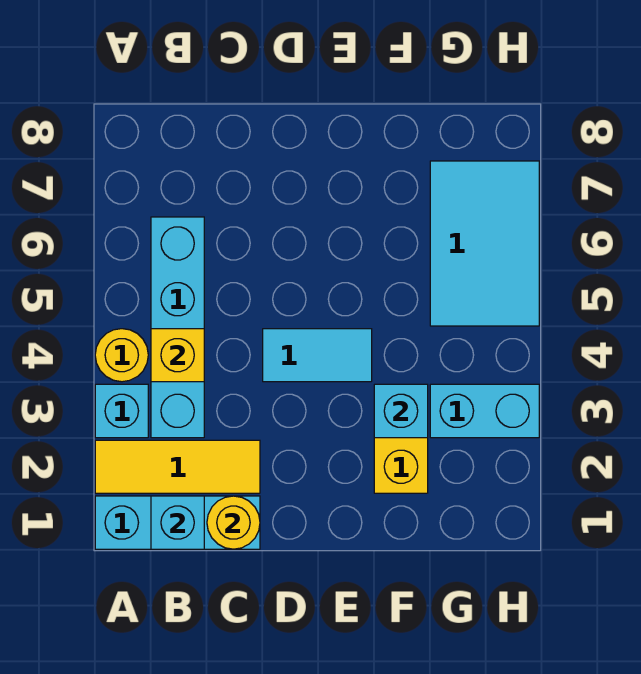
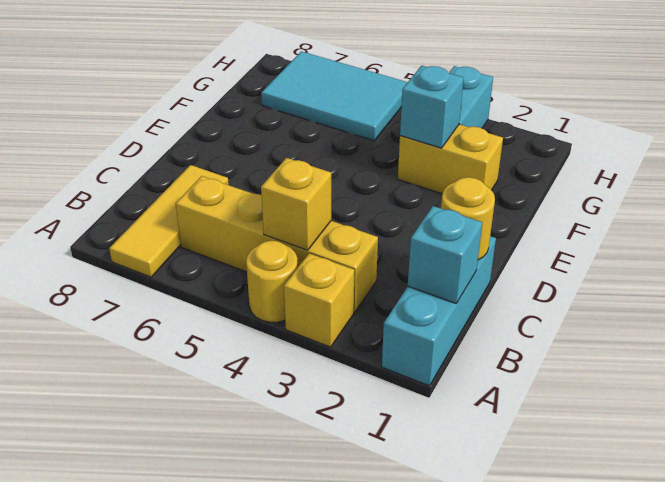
yellow tile A2:C2 level 1 -> yellow tile A7:C7 level 1
cyan brick A3 level 1 -> yellow brick A3 level 1
cyan brick B3:B6 level 1 -> yellow brick B3:B6 level 1
cyan tile D4:E4 level 1 -> none

